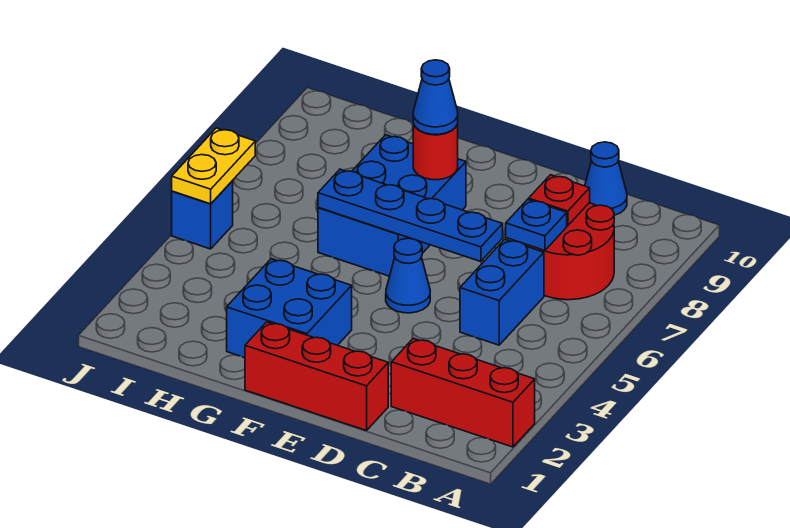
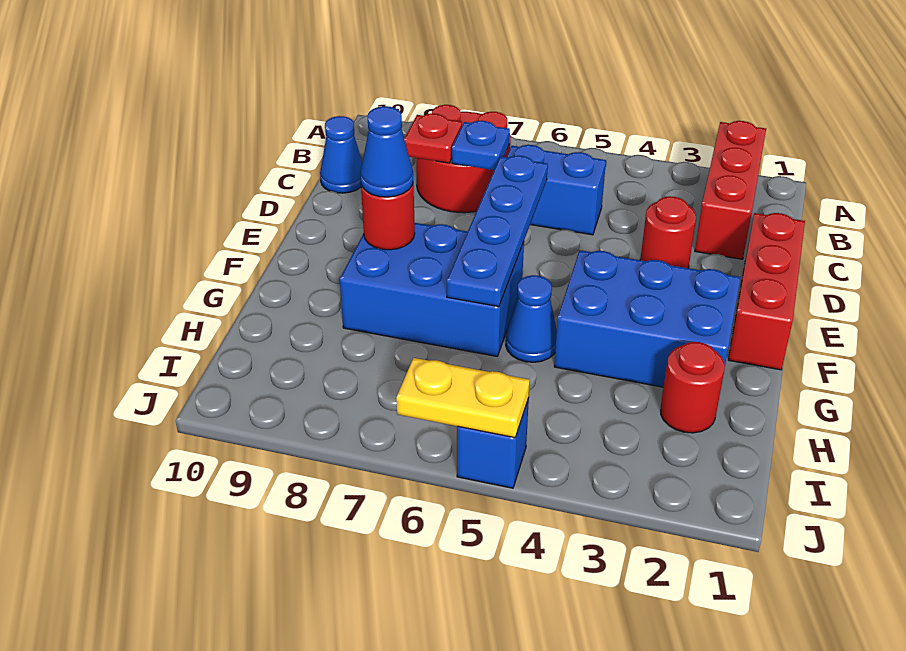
none -> red round brick D3 level 1
blue cone E5 level 1 -> blue cone G5 level 1
blue brick F2:G3 level 1 -> blue brick F2:G4 level 1
none -> red round brick H2 level 1

